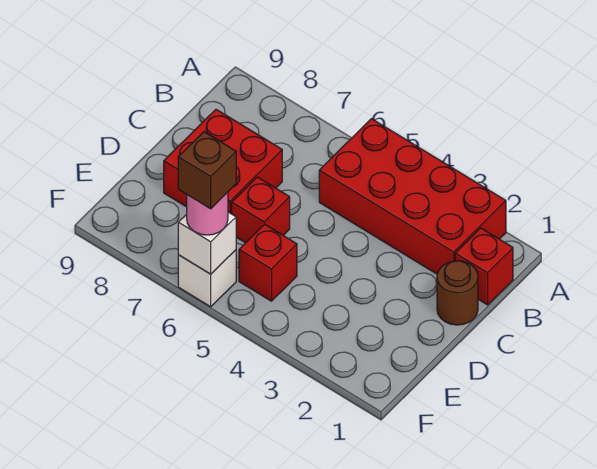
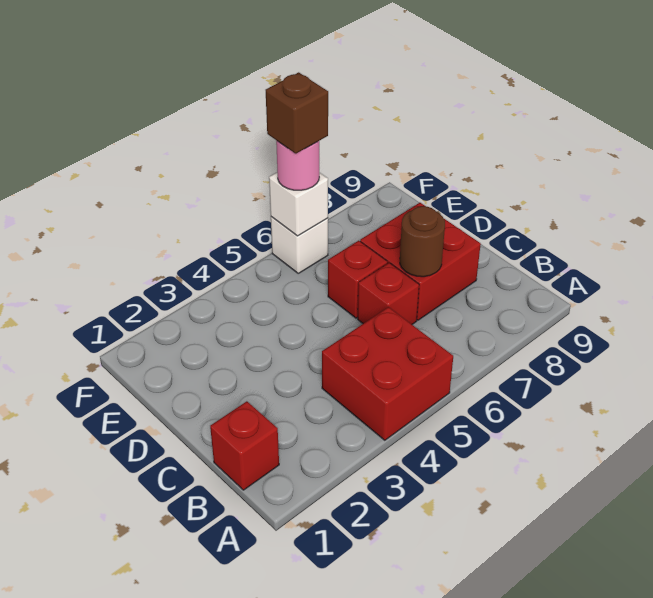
red brick A2:B5 level 1 -> red brick A4:B5 level 1
brown round brick C1 level 1 -> brown round brick C7 level 2
red brick E5 level 1 -> red brick C6 level 1

